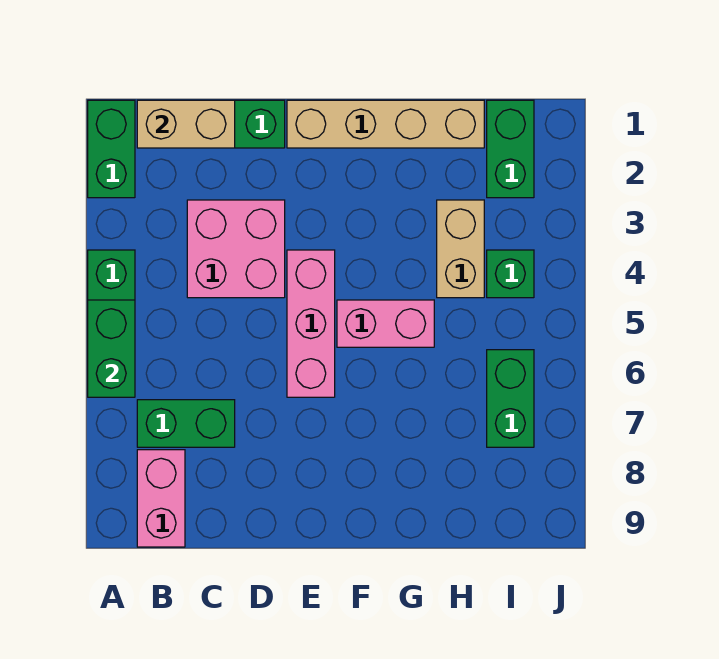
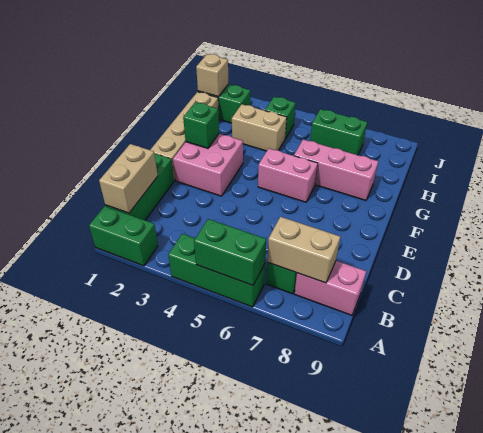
none -> tan brick B7:B8 level 2
pink brick C3:D4 level 1 -> pink brick E2:F3 level 1
pink brick E4:E6 level 1 -> pink brick G6:G8 level 1
none -> green brick F2 level 2
pink brick F5:G5 level 1 -> pink brick F5:F6 level 1
none -> tan brick I1 level 2

